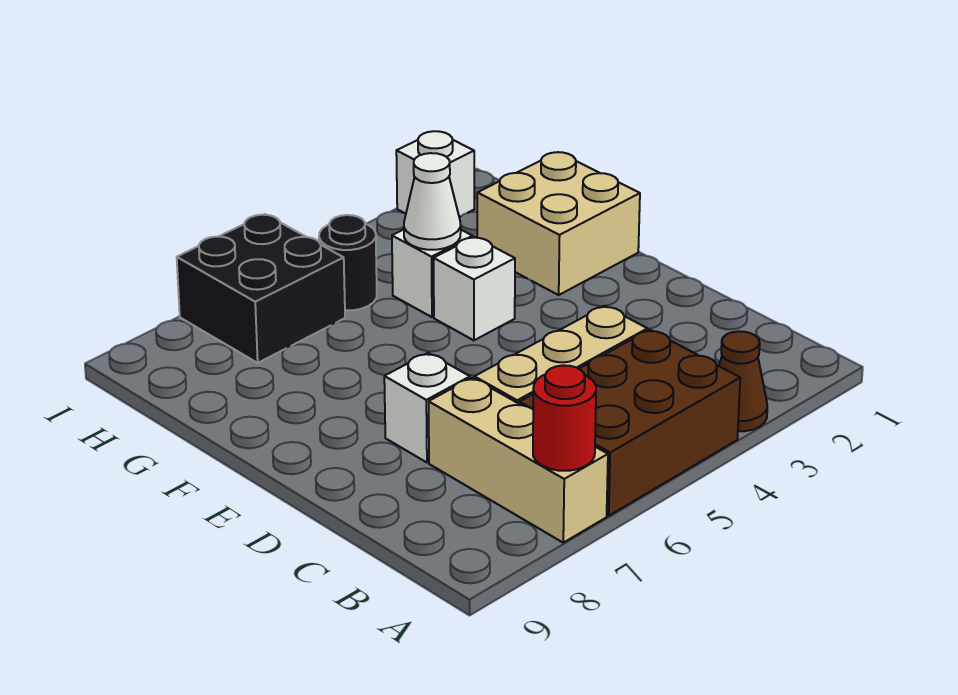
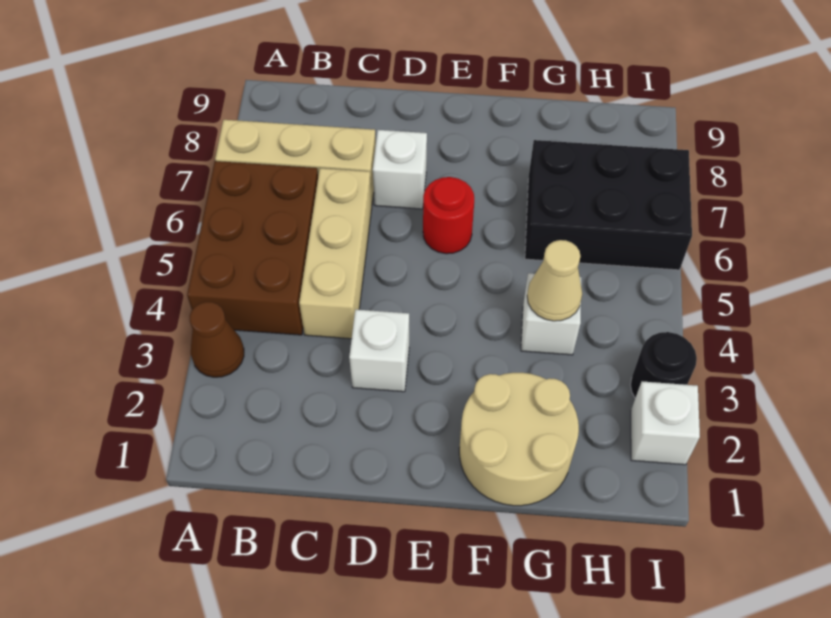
red round brick A7 level 2 -> red round brick E6 level 1
tan brick F1:G2 level 1 -> tan round brick F1:G2 level 1
white brick F4 level 1 -> white brick D3 level 1
white cone G4 level 2 -> tan cone G4 level 2
black round brick H5 level 1 -> black round brick I3 level 1
black brick H6:I7 level 1 -> black brick G6:I7 level 1

